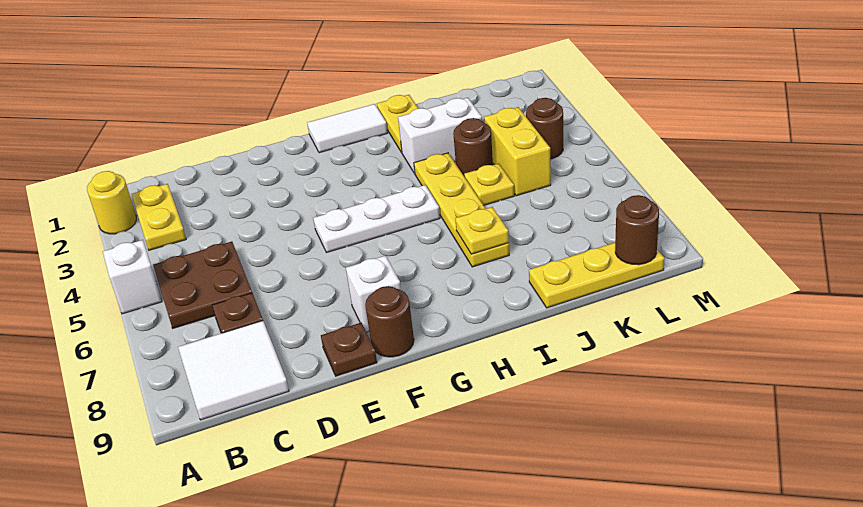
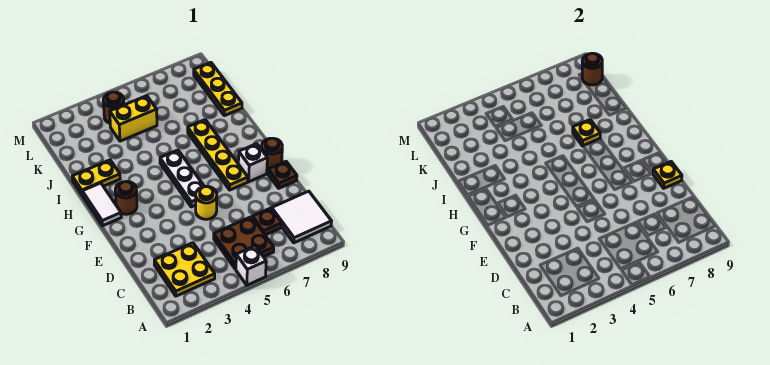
yellow round brick A2 level 1 -> yellow round brick E5 level 1
yellow plate B2:B3 level 1 -> yellow plate B2:C3 level 1
white brick I3:J3 level 1 -> none
yellow plate I4:I7 level 1 -> yellow plate F7:I7 level 1
brown round brick J4 level 1 -> brown round brick G2 level 1
yellow plate J5 level 1 -> yellow plate E9 level 2

